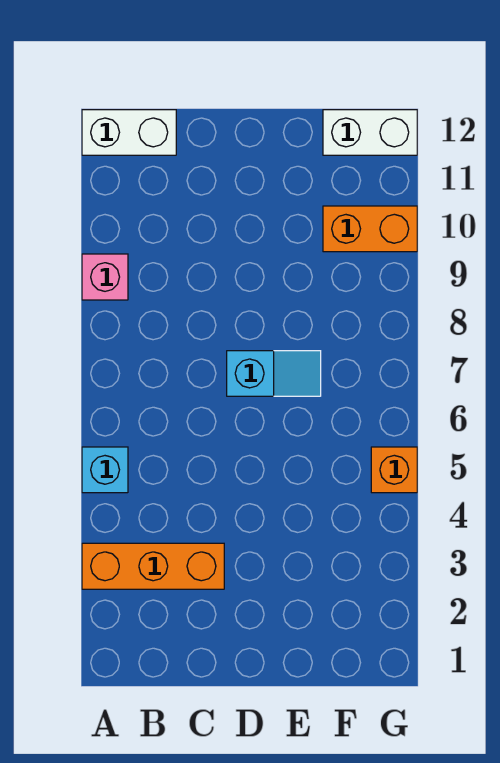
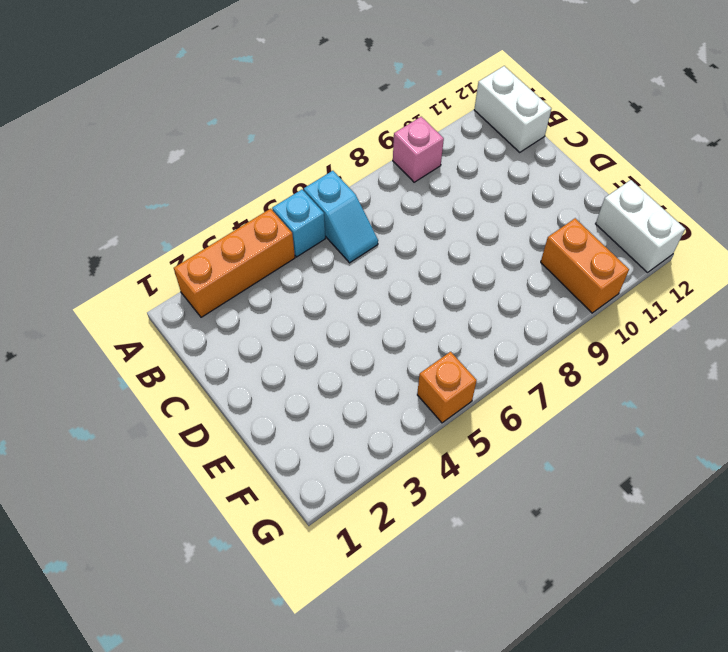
orange brick A3:C3 level 1 -> orange brick A2:A4 level 1
cyan slope D7:E7 level 1 top D -> cyan slope A6:B6 level 1 top A

